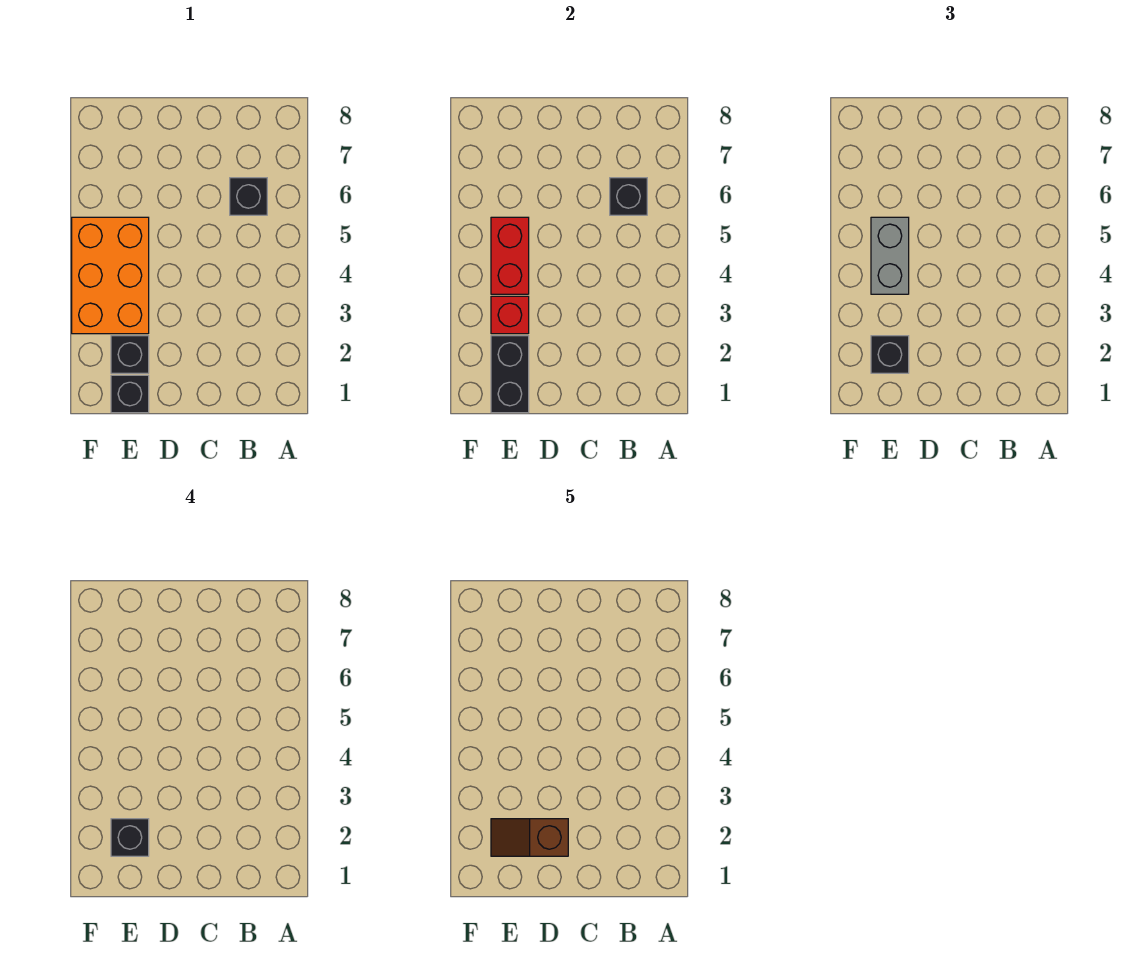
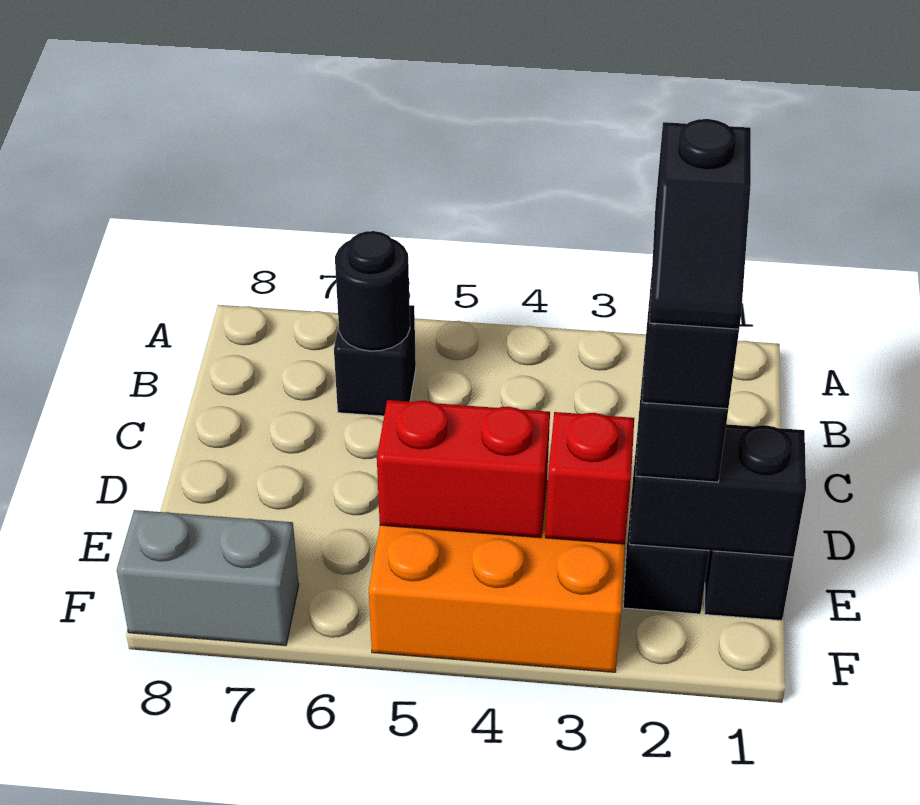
black brick B6 level 2 -> black round brick B6 level 2
brown slope D2:E2 level 5 top D -> black slope D2:E2 level 5 top D
grey brick E4:E5 level 3 -> grey brick F7:F8 level 1

